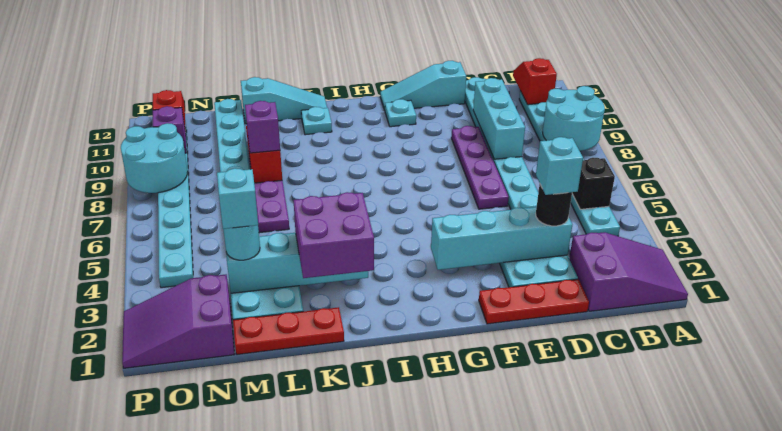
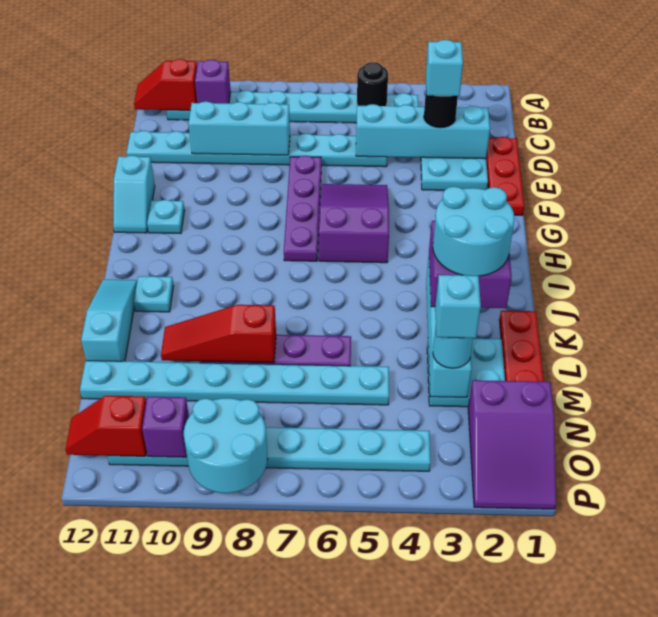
purple slope A1:C2 level 1 top C -> purple slope F5:H6 level 1 top H
cyan round brick A8:B9 level 2 -> cyan round brick J2:K3 level 4
black brick B5 level 2 -> black round brick B5 level 2
cyan brick D3:G3 level 2 -> cyan brick D2:D5 level 2
purple plate E6:E9 level 1 -> purple plate E7:H7 level 1
cyan slope E12:G12 level 1 top E -> cyan slope F12:G12 level 1 top F
purple brick L8 level 3 -> purple brick B10 level 2

